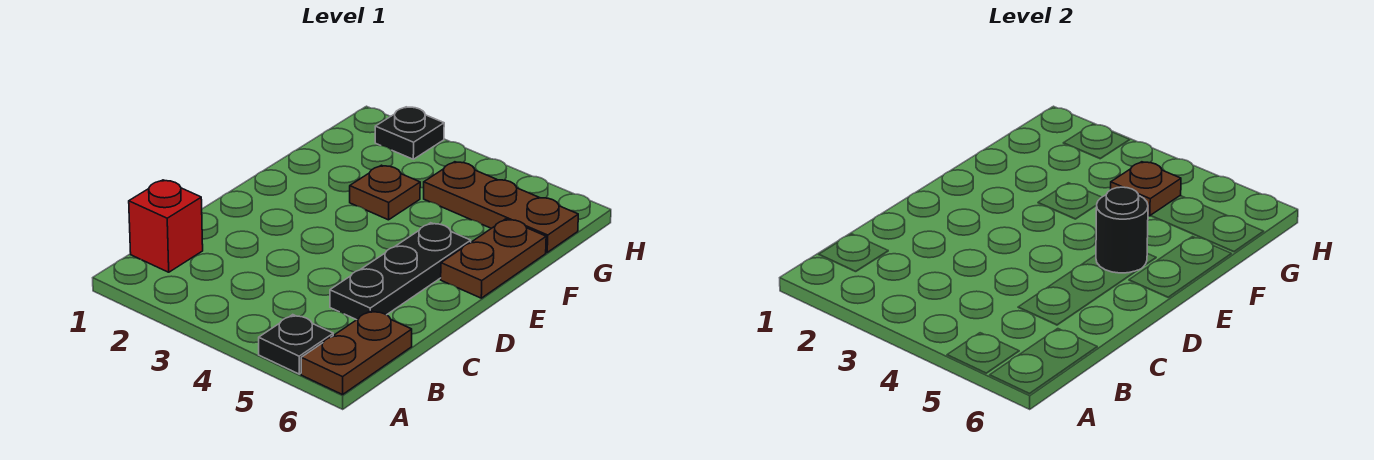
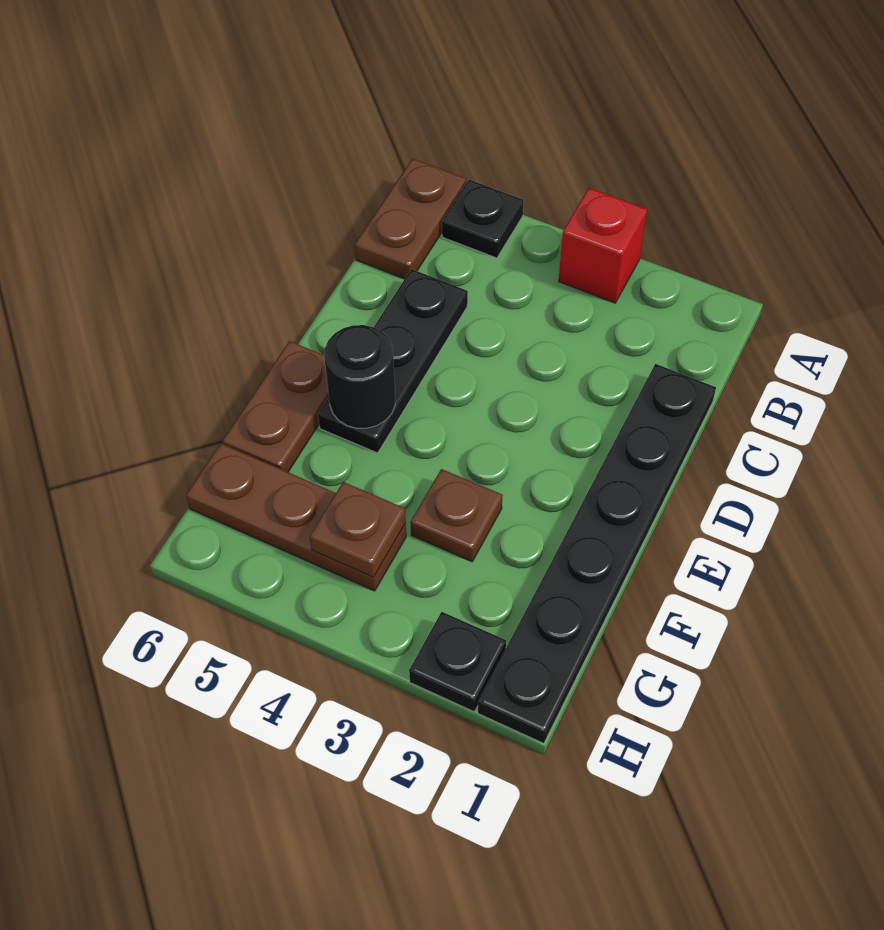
red brick B1 level 1 -> red brick A3 level 1
none -> black plate C1:H1 level 1

